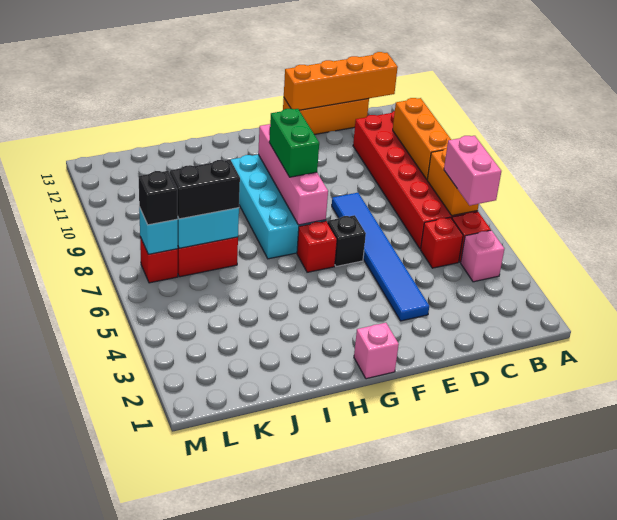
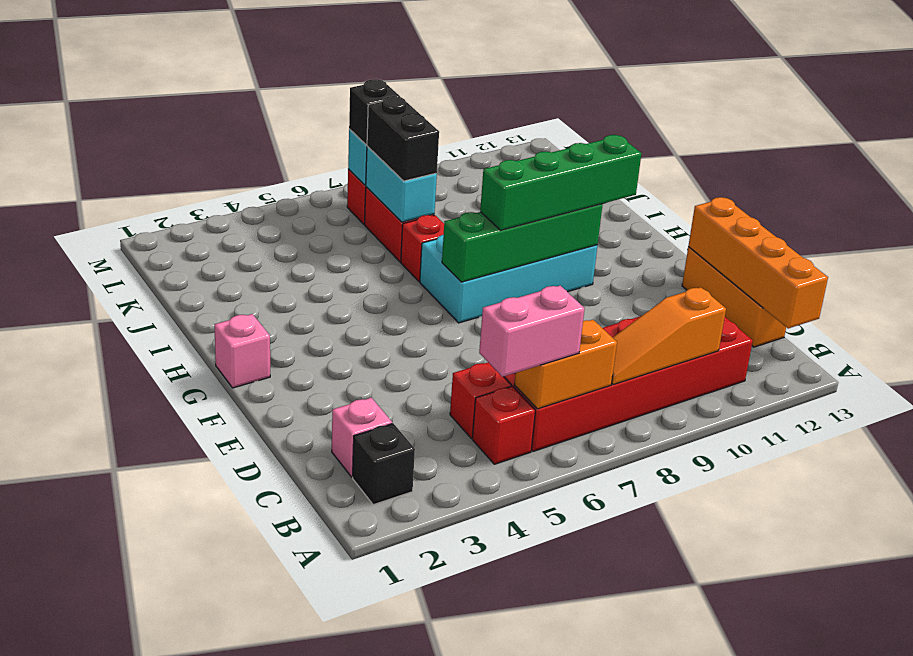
pink brick B4 level 1 -> pink brick C2 level 1
orange brick B8:B10 level 2 -> orange slope B8:B10 level 2 top 10
blue tile E3:E8 level 1 -> none
black brick F6 level 1 -> black brick B2 level 1
red brick G6 level 1 -> red brick I7 level 1
pink brick G7:G10 level 2 -> green brick G7:G10 level 2
green brick G8:G9 level 3 -> green brick G8:G11 level 3

